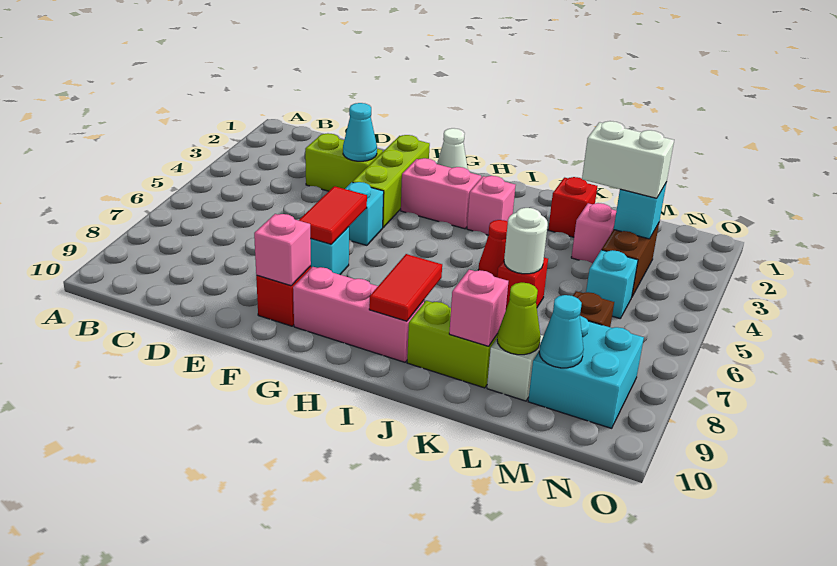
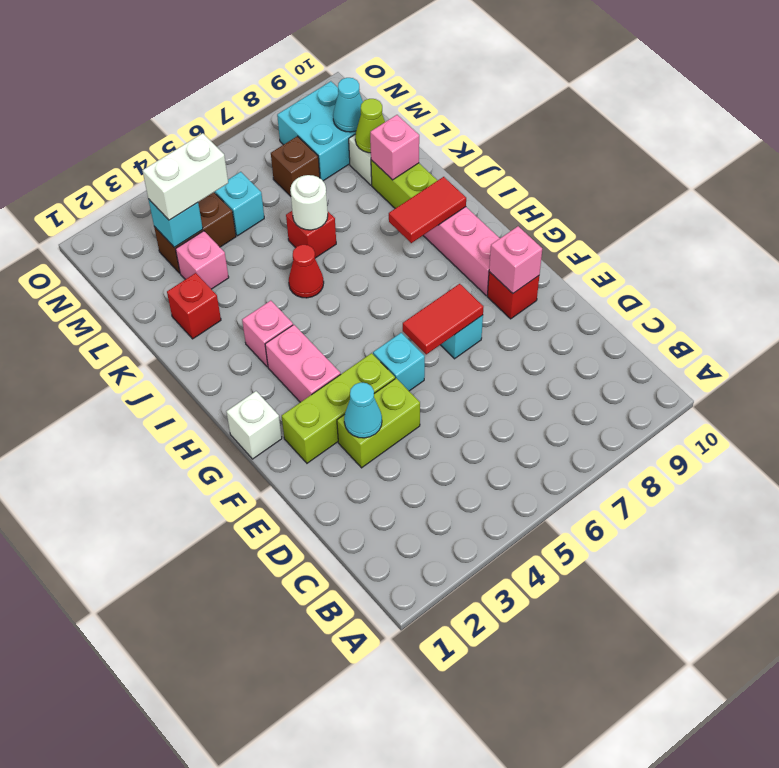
lime brick D3:E3 level 1 -> lime brick E3:E4 level 1
white cone G1 level 1 -> white brick G1 level 1
white brick L3:M3 level 3 -> white brick M3:M4 level 3

